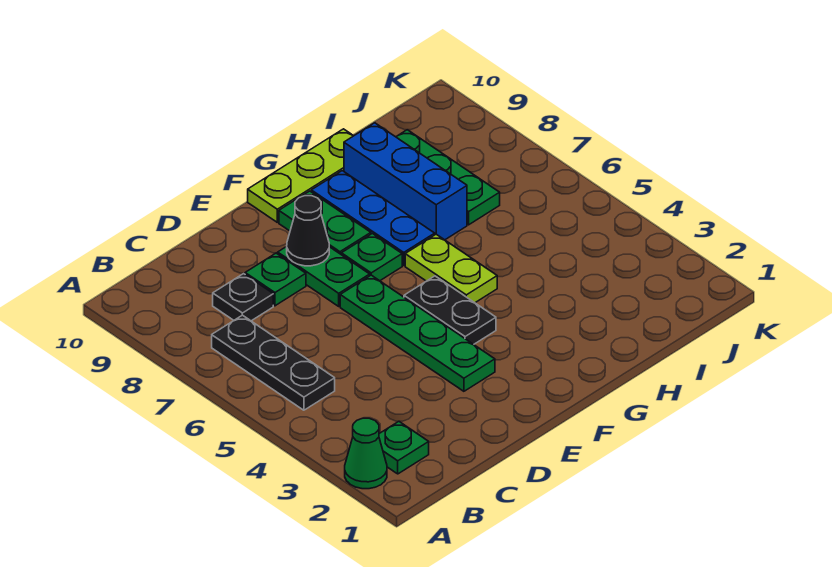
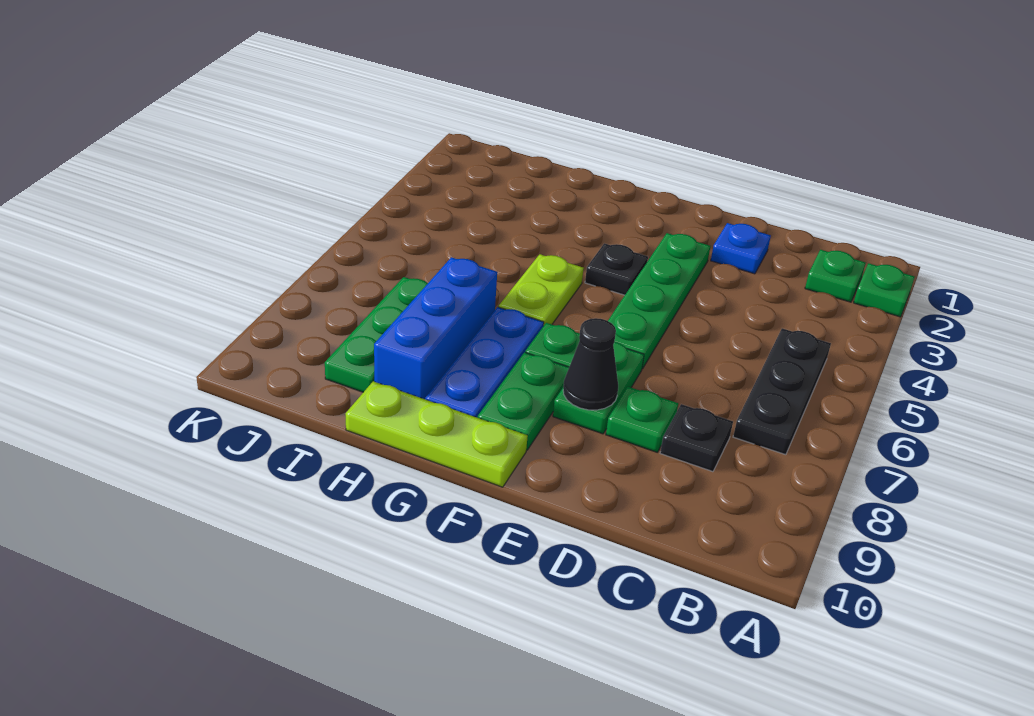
green cone A2 level 1 -> green plate A2 level 1
none -> blue plate D2 level 1
black plate F4:F5 level 1 -> black plate F4 level 1

